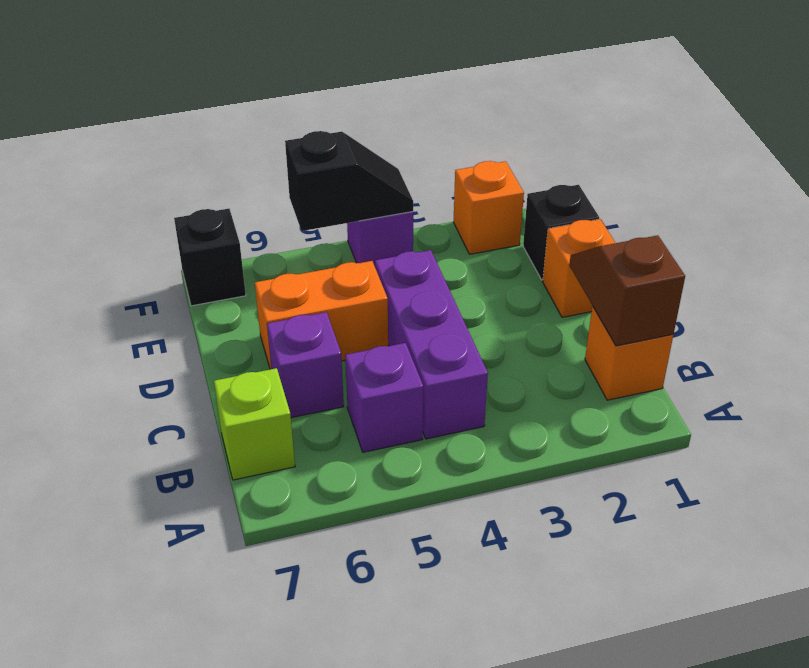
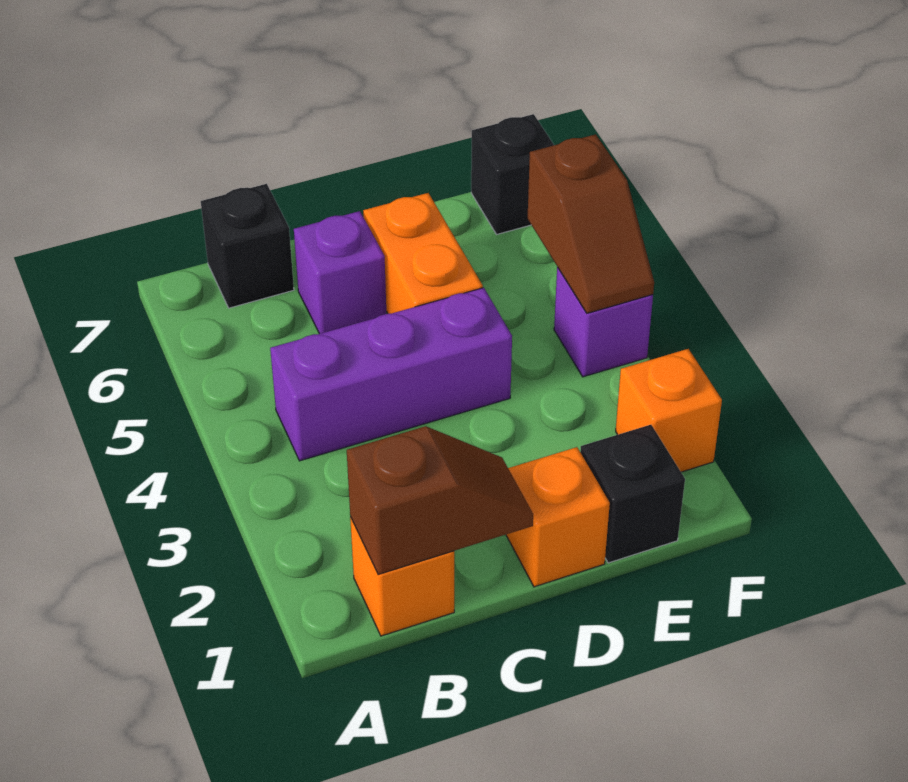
purple brick B5 level 1 -> none
lime brick B7 level 1 -> black brick B7 level 1
black slope F4:F5 level 2 top 5 -> brown slope F4:F5 level 2 top 5

